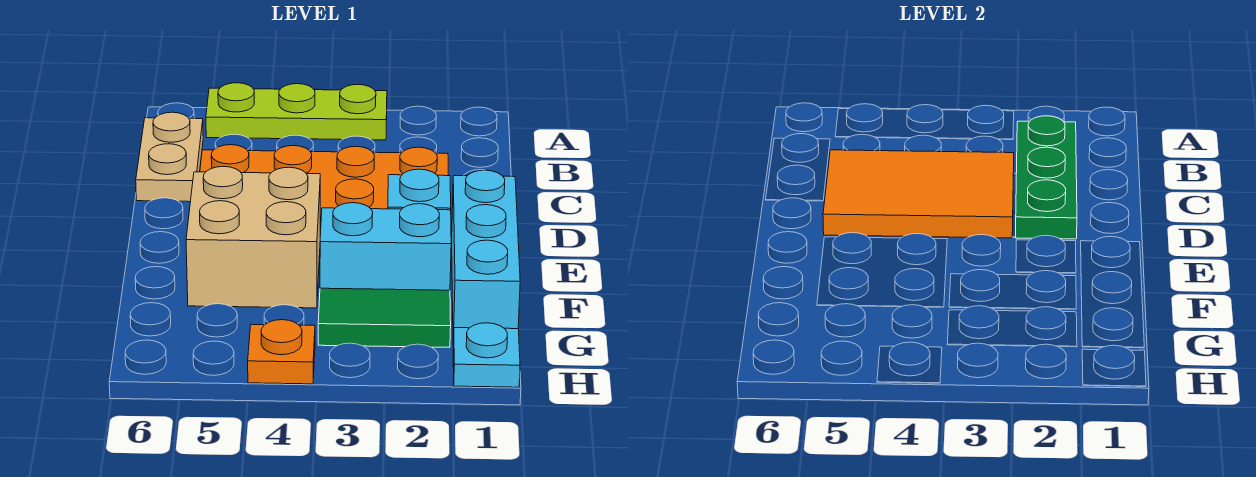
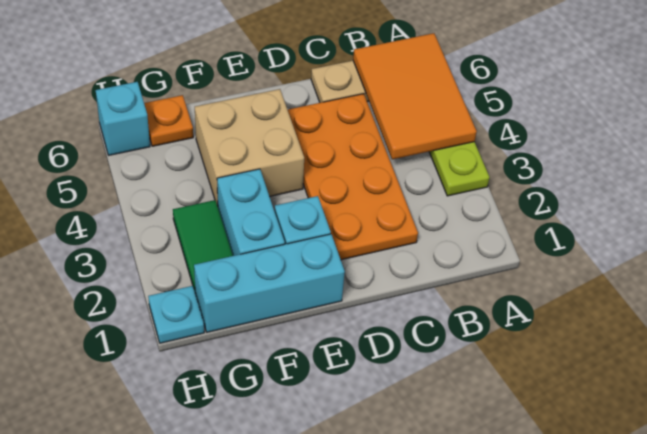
green plate B2:D2 level 2 -> none
orange tile C3:D5 level 2 -> orange tile A4:B6 level 2
orange plate H4 level 1 -> orange plate G6 level 1
none -> cyan brick H6 level 1

